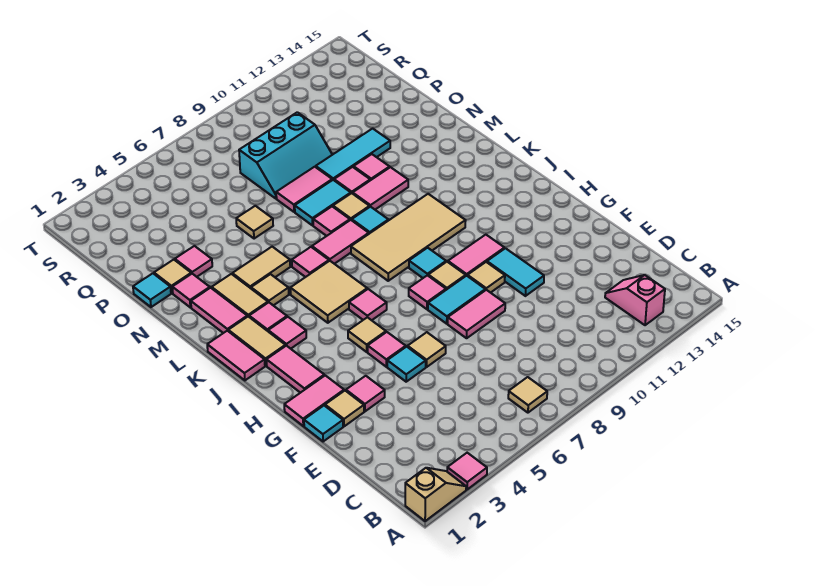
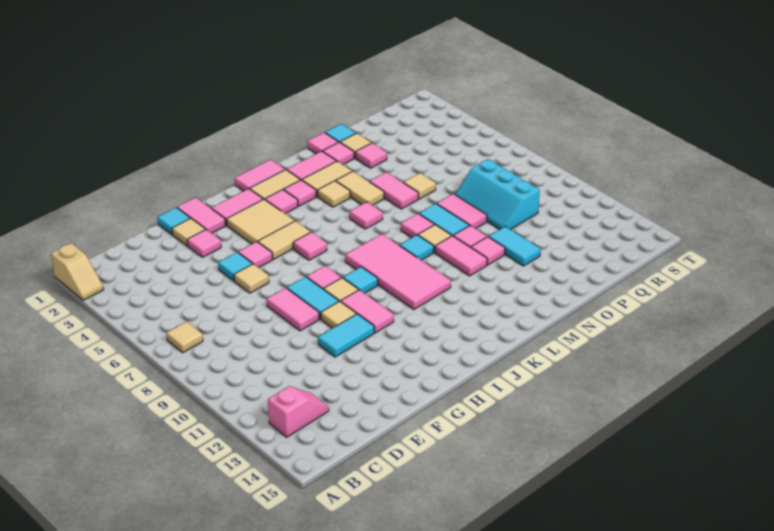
pink tile A3 level 1 -> pink tile N1 level 1
tan tile H5 level 1 -> tan tile H5:I5 level 1
tan tile J5:K6 level 1 -> tan tile H3:I4 level 1
tan tile J8:K11 level 1 -> pink tile J8:K11 level 1
pink tile L7:L8 level 1 -> pink tile N5:N6 level 1
cyan tile O10:O12 level 1 -> cyan tile O11:O12 level 1

